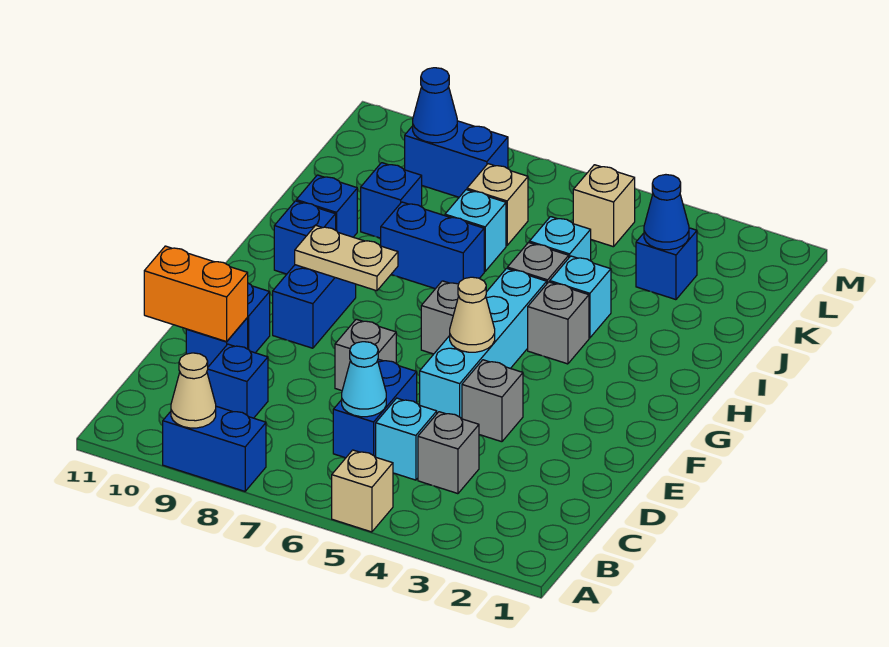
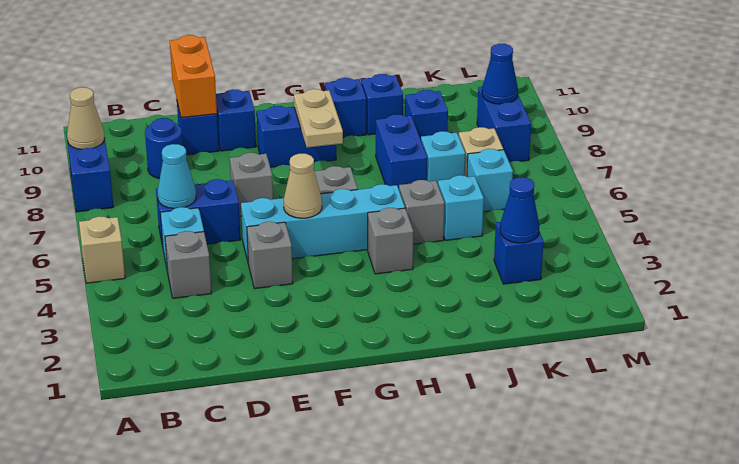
blue brick C9 level 1 -> blue round brick C9 level 1
cyan brick I4 level 1 -> cyan brick K6 level 1
tan brick L5 level 1 -> none

